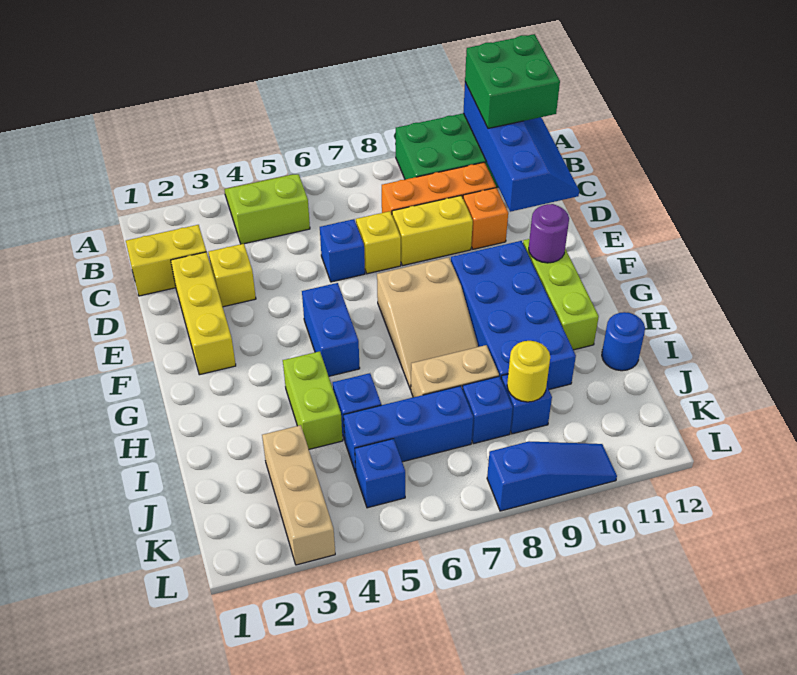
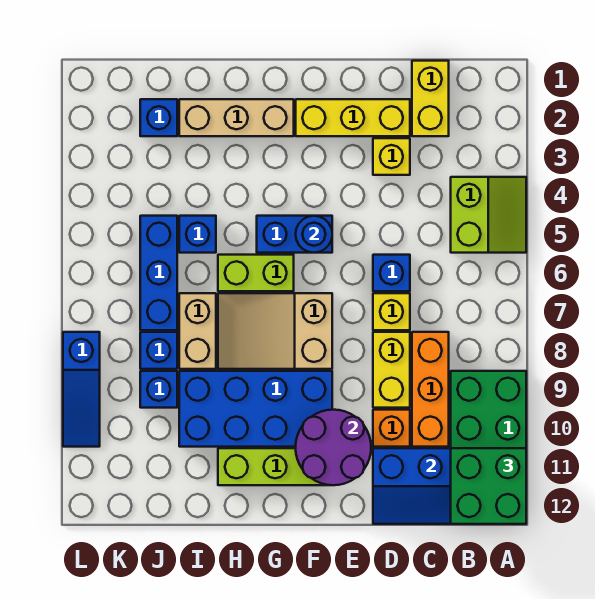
purple round brick F11 level 2 -> purple round brick E10:F11 level 2
lime brick H4:I4 level 1 -> lime brick G6:H6 level 1
blue round brick I12 level 1 -> blue round brick F5 level 2
tan brick J3:L3 level 1 -> tan brick G2:I2 level 1
yellow round brick J9 level 2 -> none
blue brick K5 level 1 -> blue brick J2 level 1

